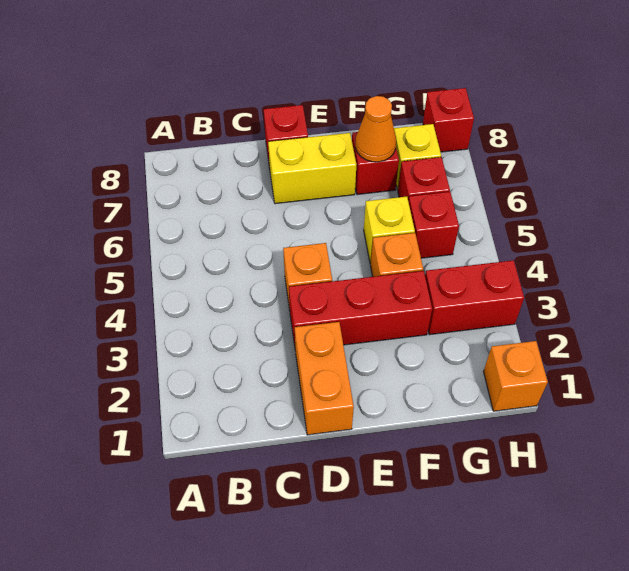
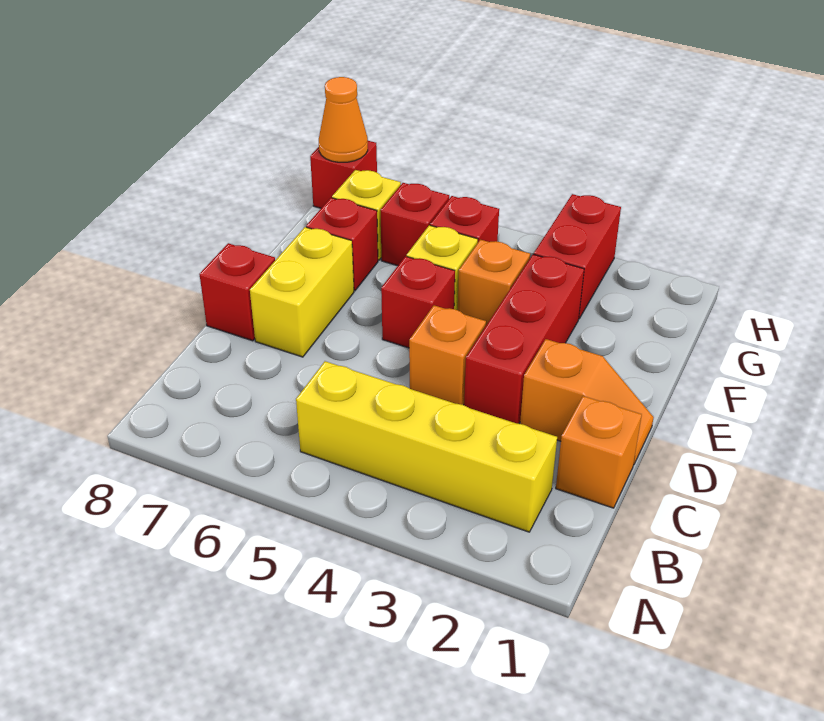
none -> yellow brick B2:B5 level 1
orange brick D1:D2 level 1 -> orange slope D1:D2 level 1 top 2
none -> red brick E5 level 1
orange cone F7 level 2 -> orange cone H8 level 2
orange brick H1 level 1 -> orange brick C1 level 1

